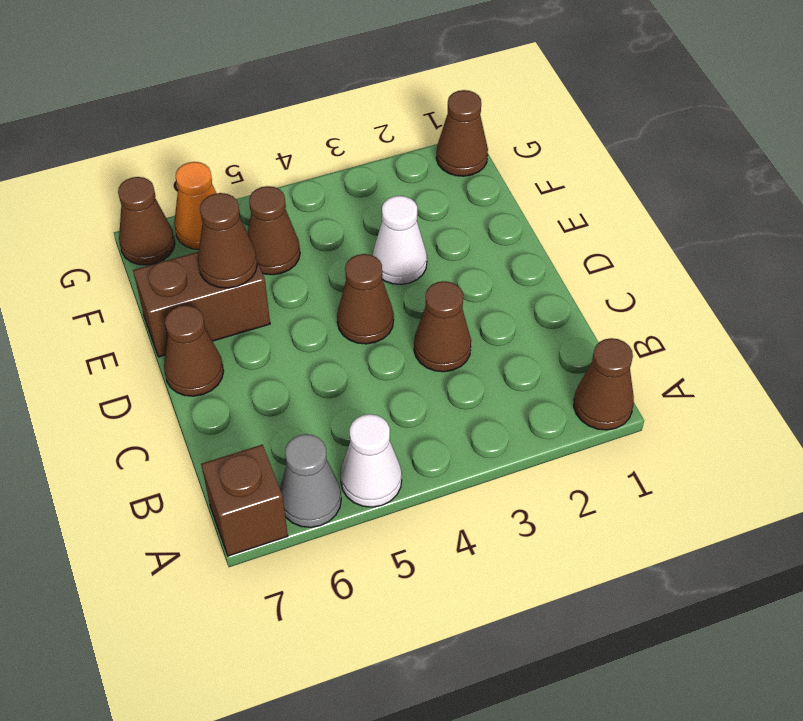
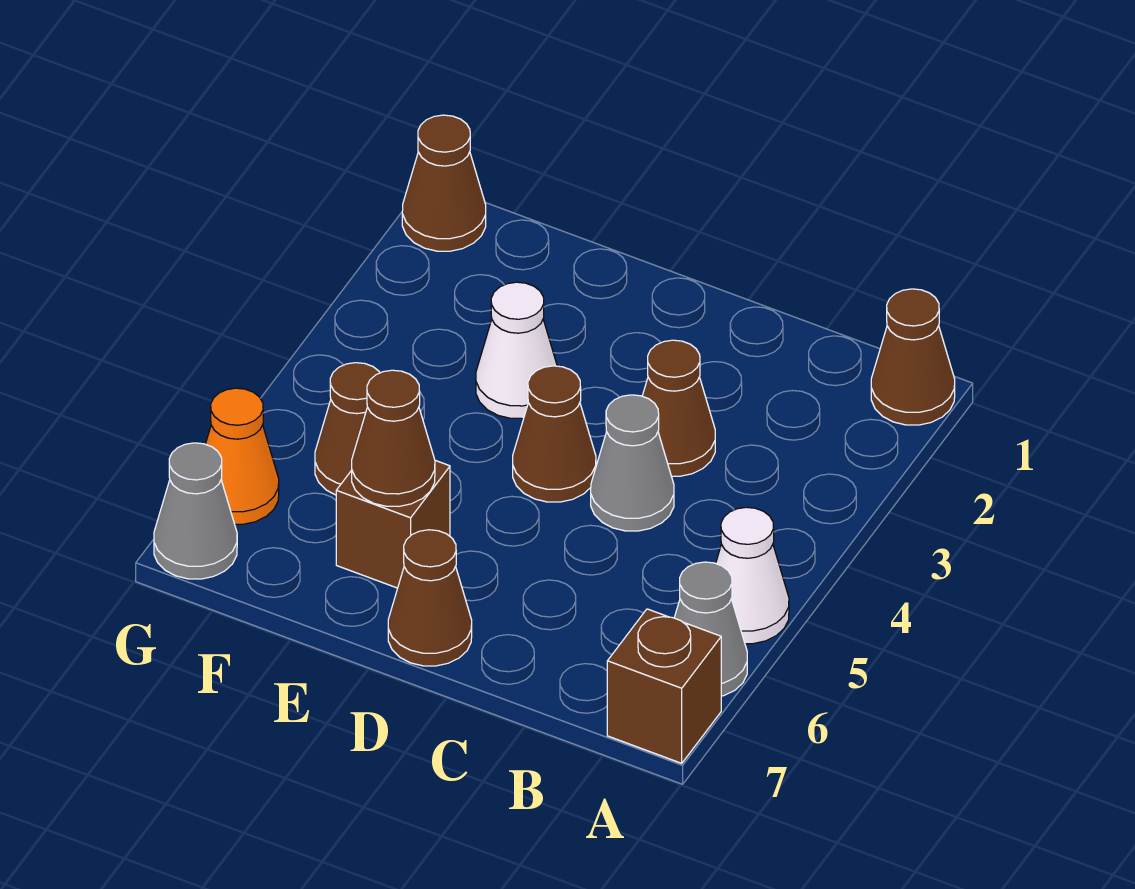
none -> grey cone C4 level 1
brown brick E6:E7 level 1 -> brown brick E6 level 1
brown cone G7 level 1 -> grey cone G7 level 1

